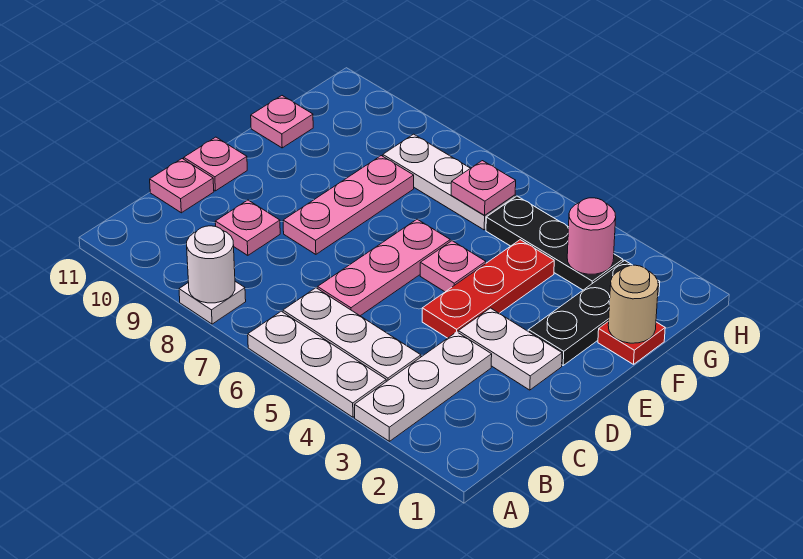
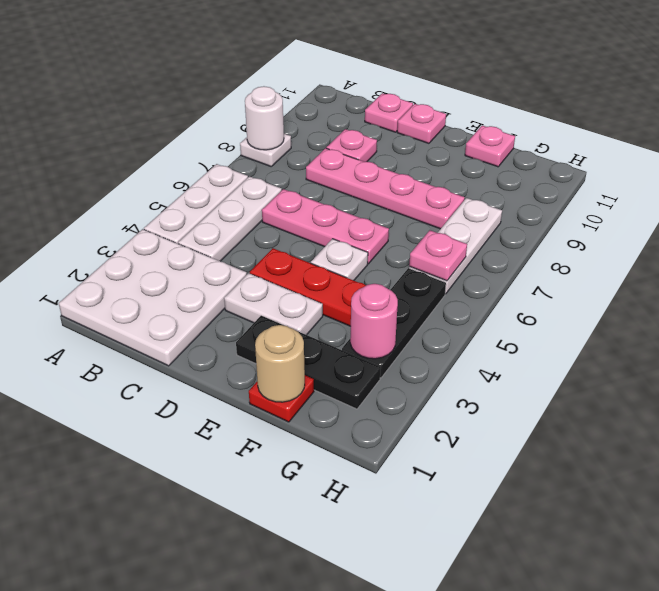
white plate A3:C3 level 1 -> white plate A1:C3 level 1
white plate D2:D3 level 1 -> white plate D3:E3 level 1
pink plate D8:F8 level 1 -> pink plate C8:F8 level 1
pink plate E5 level 1 -> white plate E5 level 1

